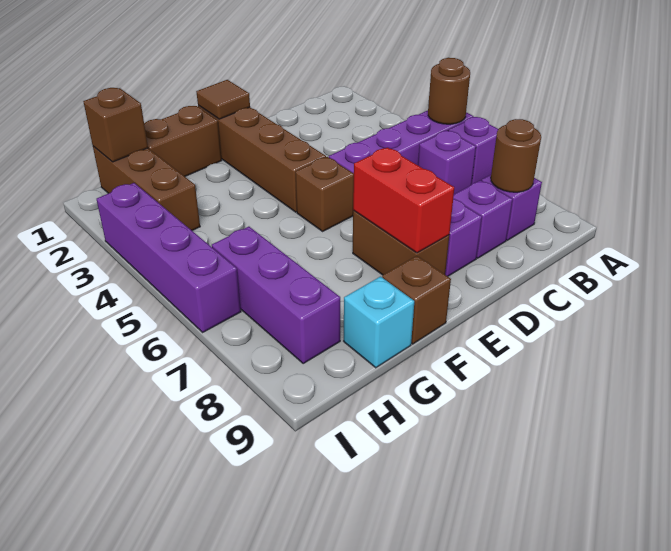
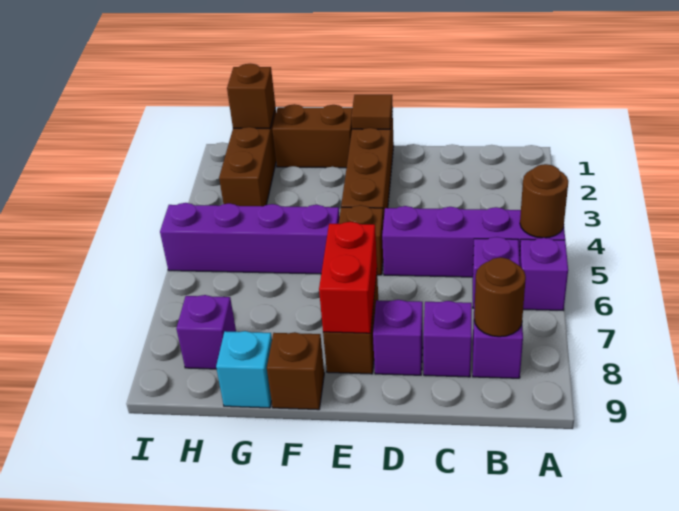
purple brick H6:H8 level 1 -> purple brick H8 level 1
purple brick I3:I6 level 1 -> purple brick F5:I5 level 1

